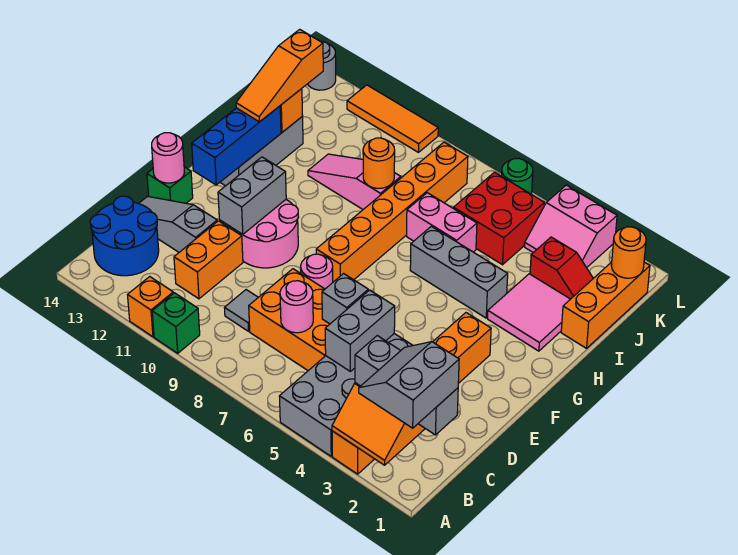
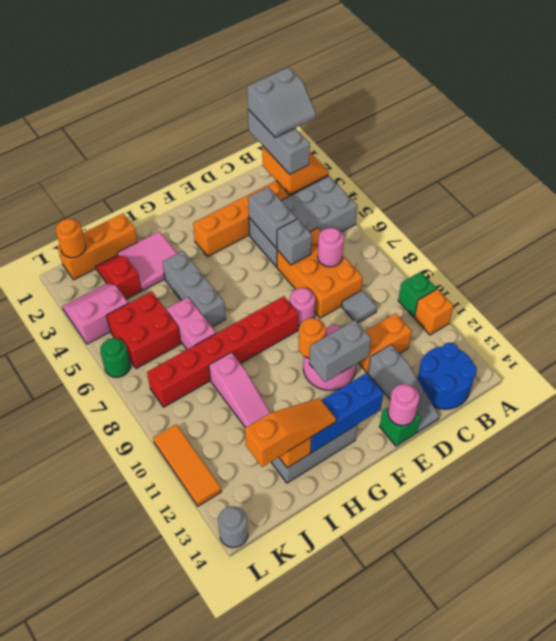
grey brick C5:D5 level 2 -> grey brick D4:D5 level 2
orange brick F8:K8 level 1 -> red brick F8:K8 level 1
orange round brick I9 level 2 -> orange round brick F10 level 2
pink slope K3:L4 level 1 top L -> pink slope K3:L4 level 1 top 4

